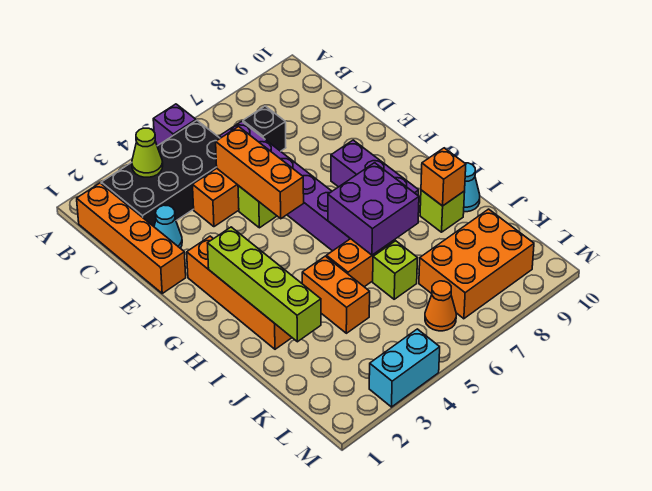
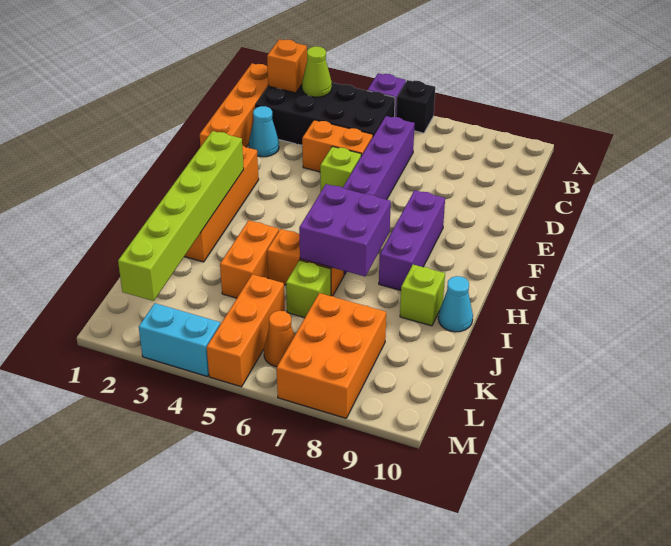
black brick C7 level 1 -> black brick A6 level 1
orange brick D5:F5 level 2 -> orange brick K5:M5 level 1
lime brick G2:J2 level 2 -> lime brick G2:L2 level 2
orange brick I9 level 2 -> orange brick B2 level 2
orange brick K7:L9 level 1 -> orange brick K7:M8 level 1

